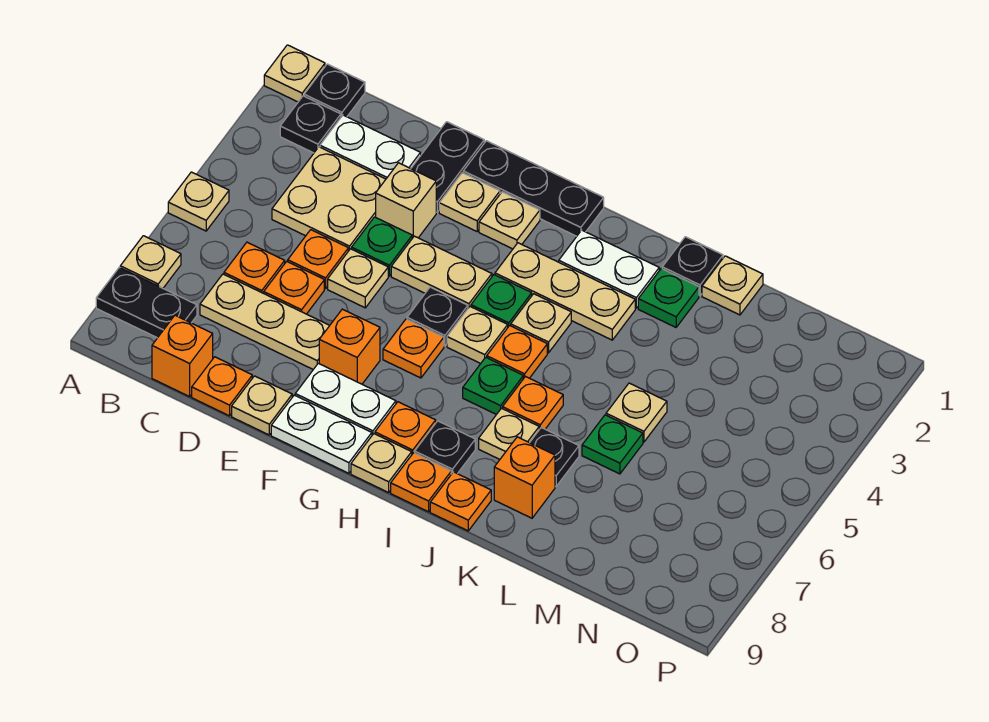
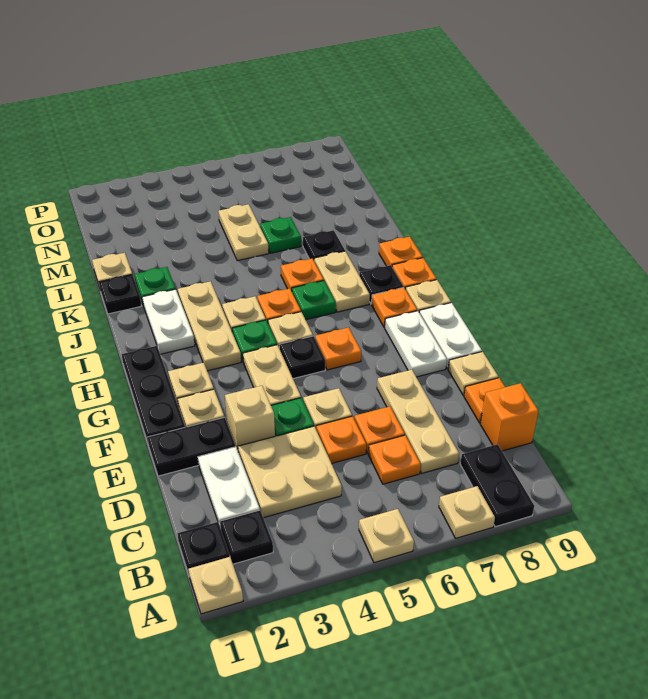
orange brick F7 level 1 -> none
tan plate J7 level 1 -> tan plate I7:J7 level 1
orange brick K8 level 1 -> none
tan plate L5 level 1 -> tan plate L5:M5 level 1

